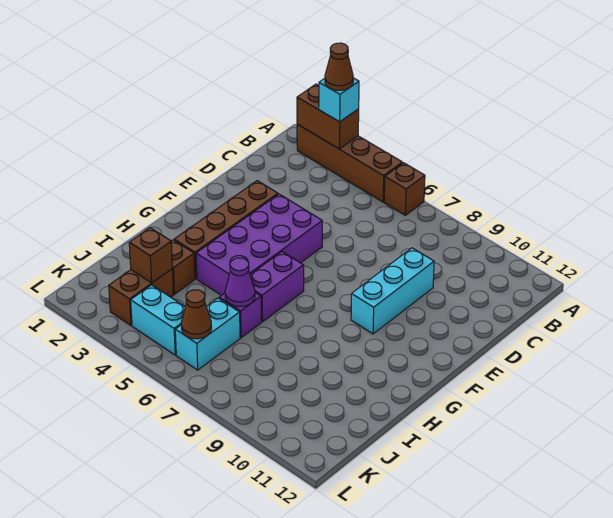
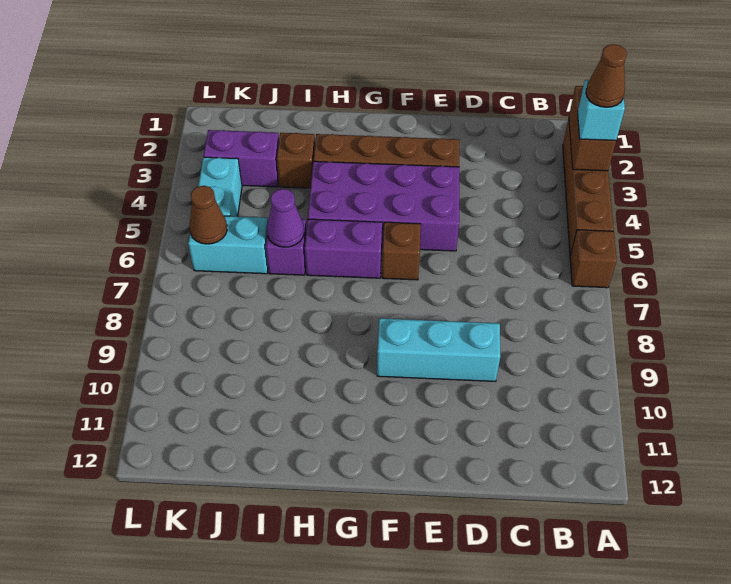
brown brick J3:K3 level 1 -> purple brick J3:K3 level 1
brown brick J3 level 2 -> brown brick F6 level 1

